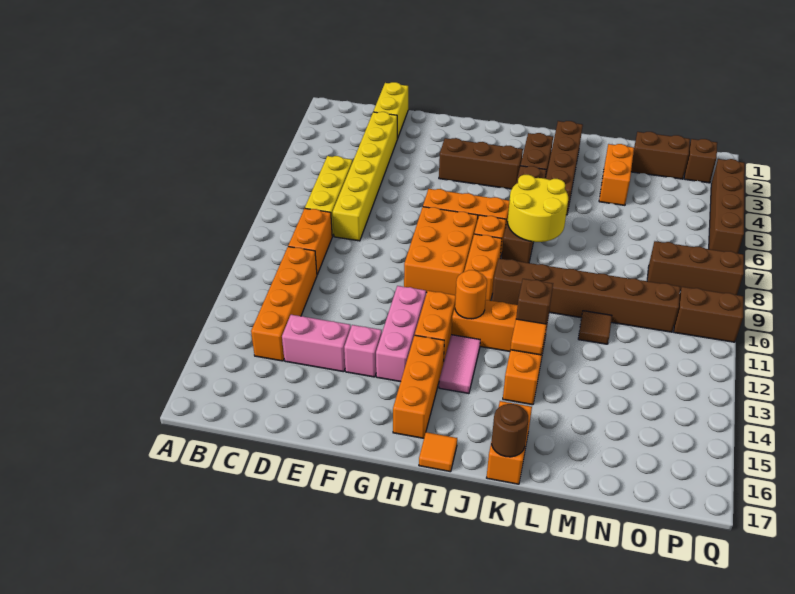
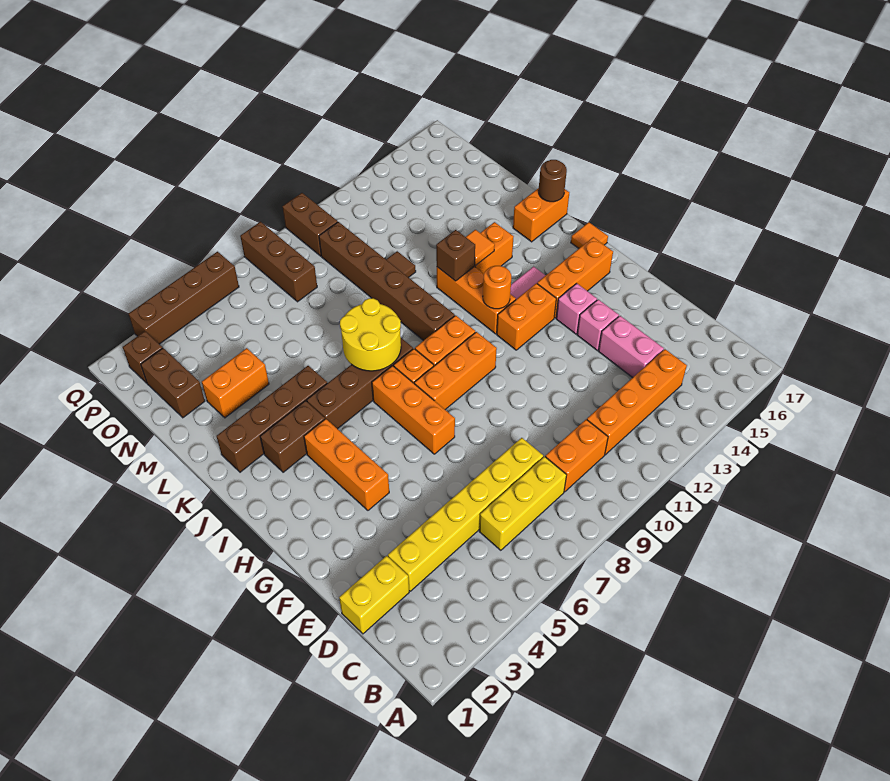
brown brick G4:I4 level 1 -> orange brick G4:I4 level 1
orange brick G8:H10 level 1 -> orange brick H8:H10 level 1
pink brick G12:G14 level 1 -> pink brick G14 level 1

